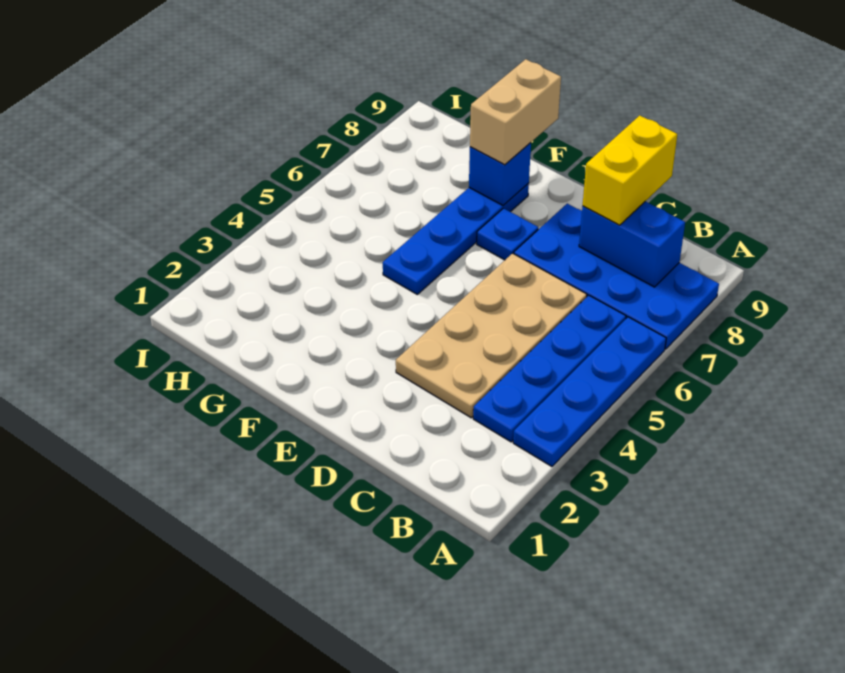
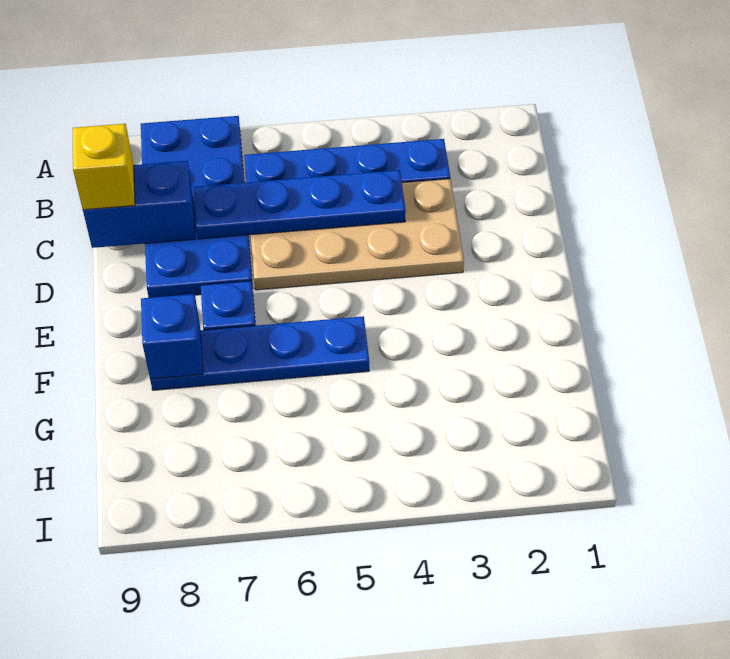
blue plate A3:A6 level 1 -> blue plate C4:C7 level 2
blue brick B8:C8 level 2 -> blue brick C8:C9 level 2
yellow brick C8:C9 level 3 -> yellow brick C9 level 3
tan brick F8:F9 level 3 -> none

